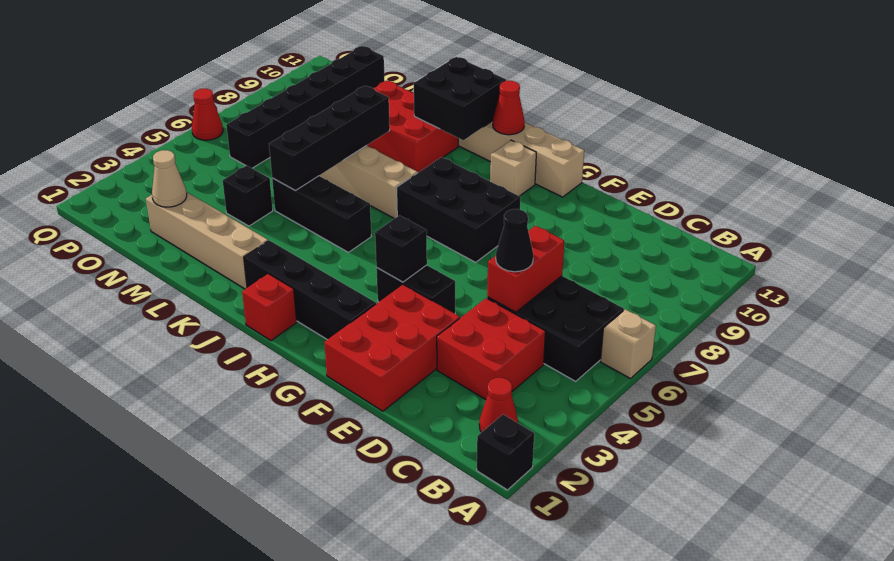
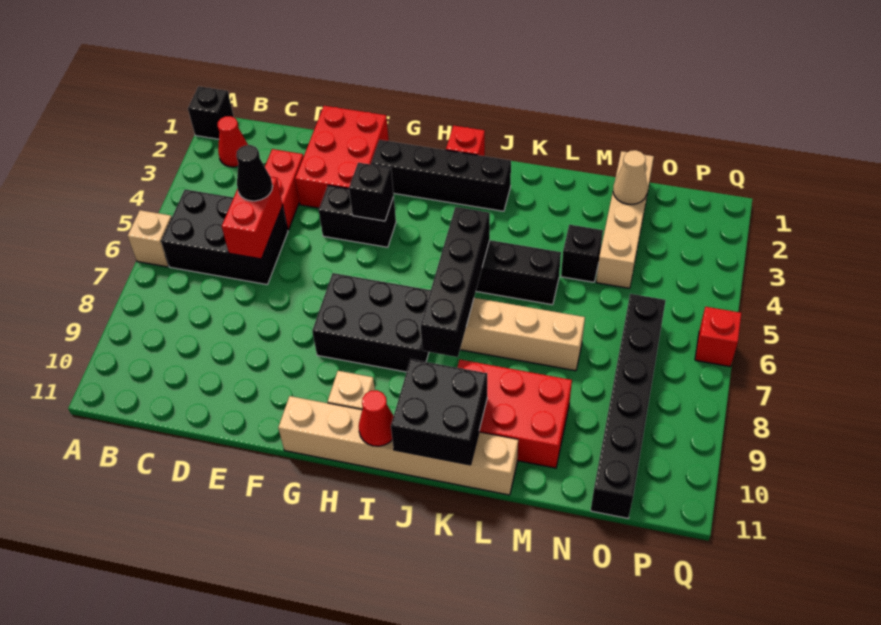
red brick C3:D4 level 1 -> red brick D3:D4 level 1
tan brick K2:N2 level 1 -> tan brick N1:N4 level 1
black brick L5:L8 level 2 -> black brick J5:J8 level 2
red cone Q6 level 1 -> red brick Q6 level 1

